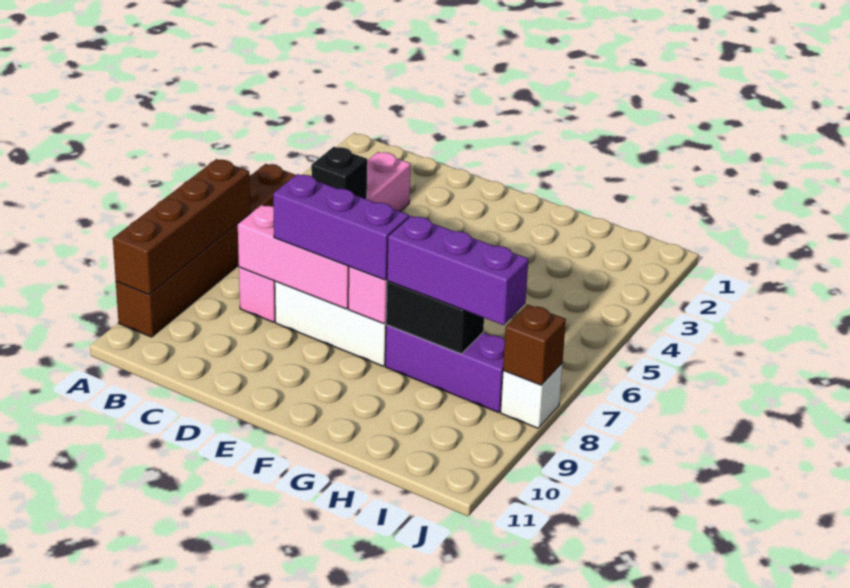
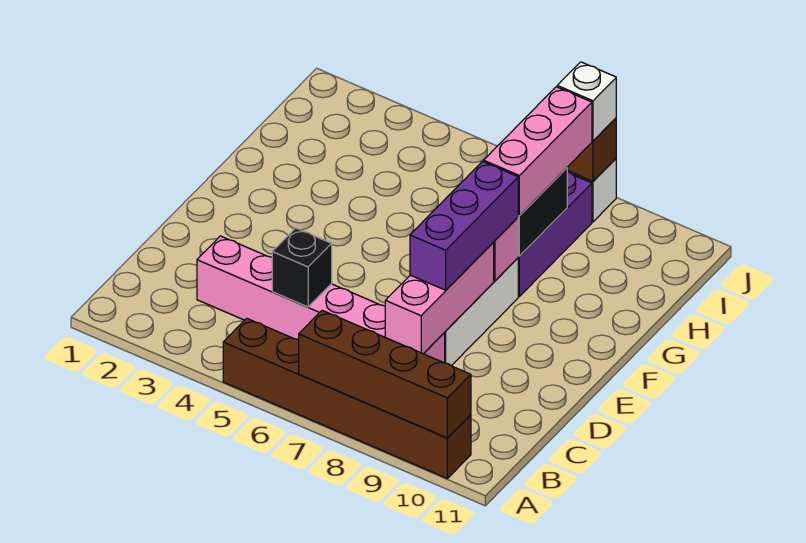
purple brick G8:I8 level 3 -> pink brick G8:I8 level 3
none -> white brick J8 level 3

